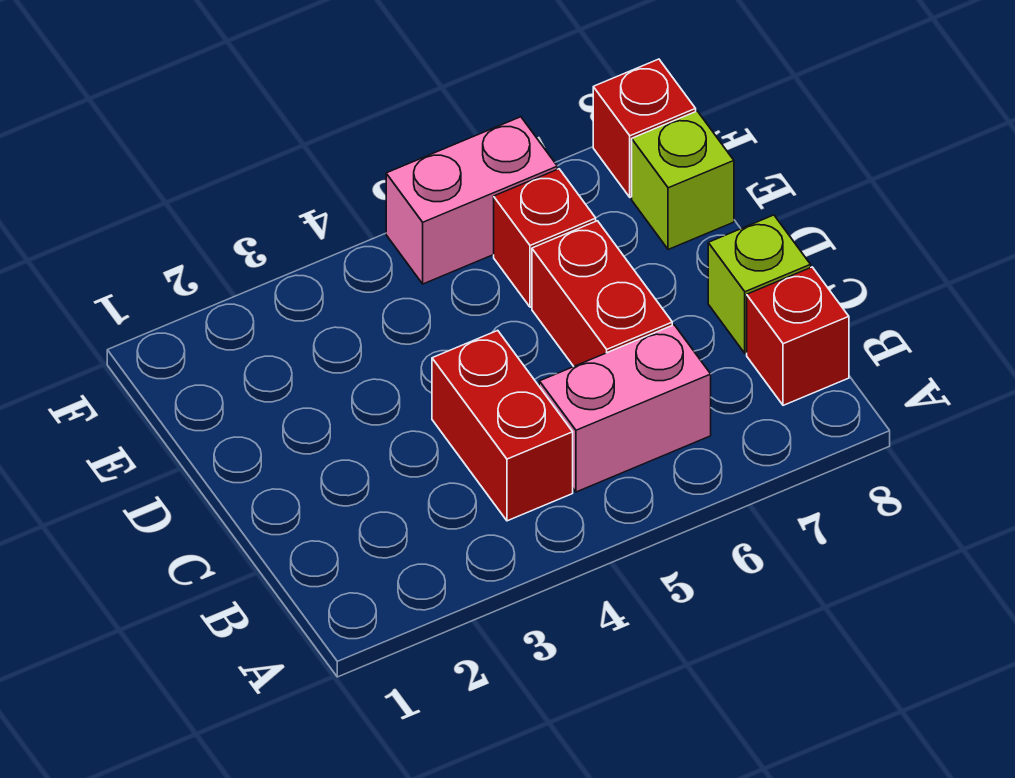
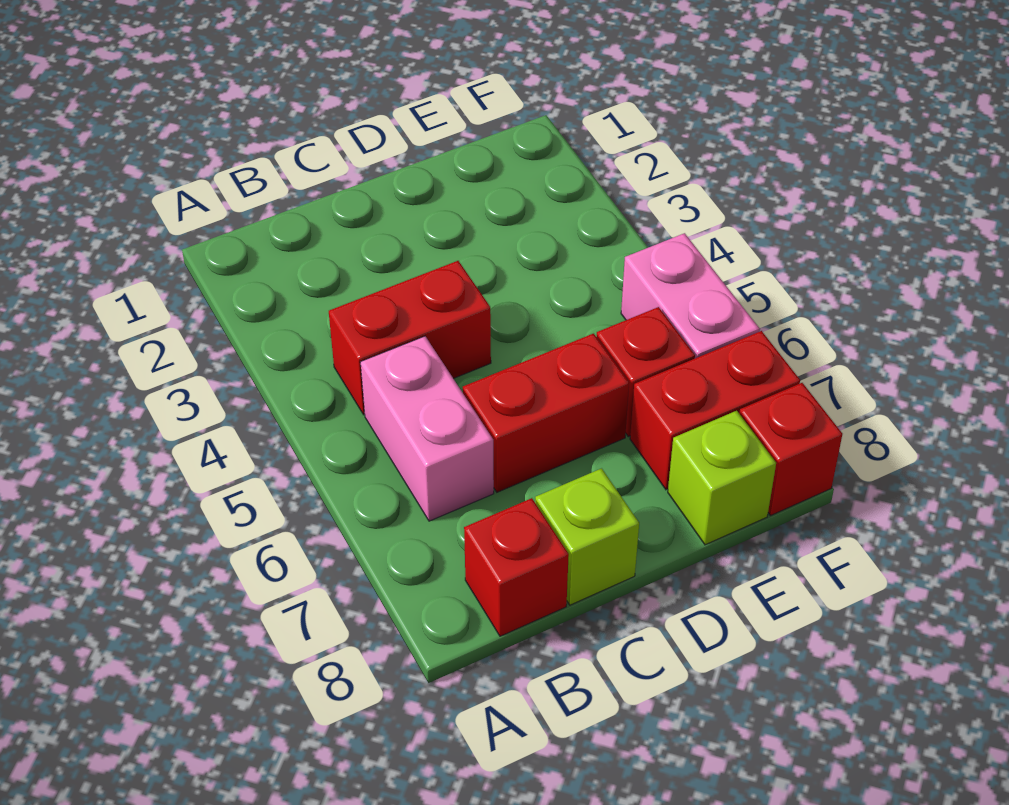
none -> red brick E7:F7 level 1

